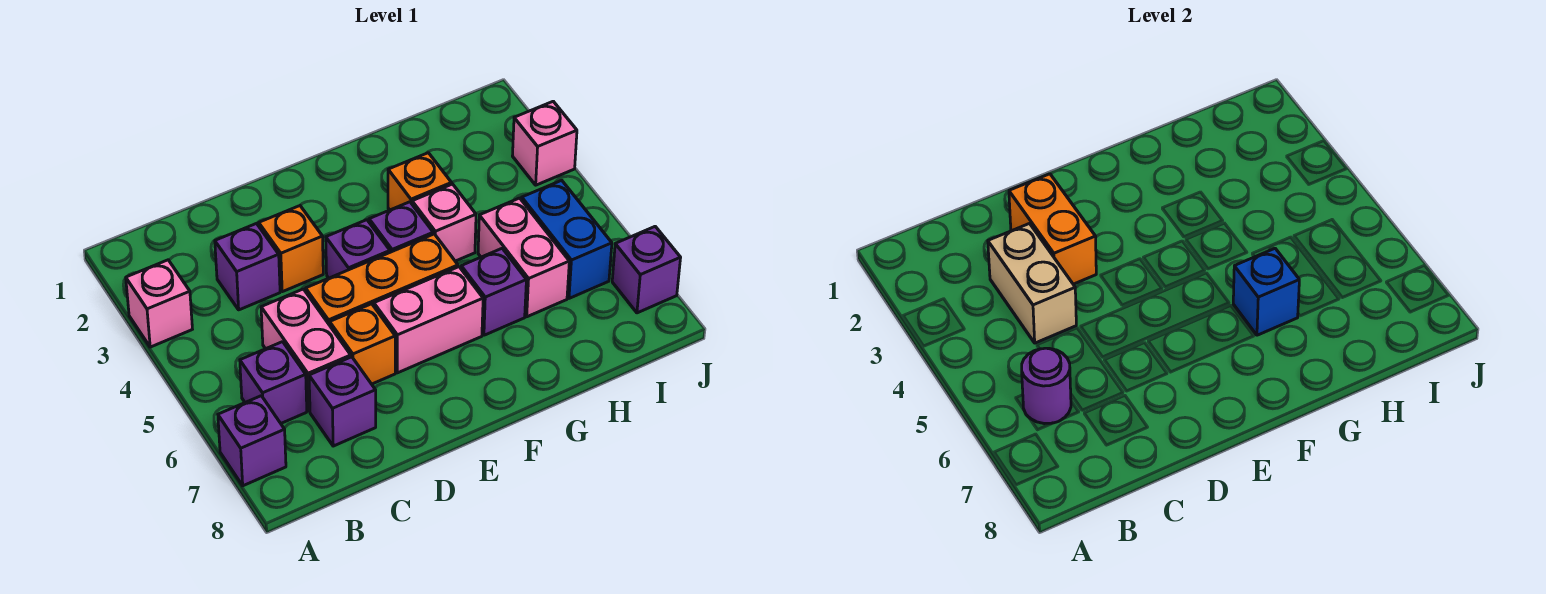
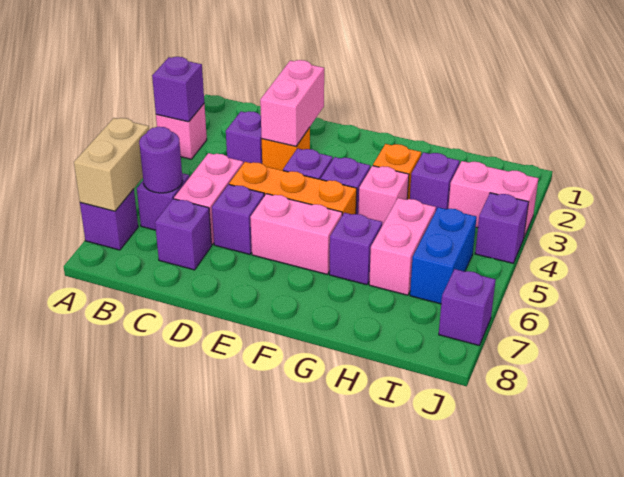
none -> purple brick A3 level 2
tan brick C3:C4 level 2 -> tan brick A6:A7 level 2
orange brick D2:D3 level 2 -> pink brick D2:D3 level 2
orange brick D6 level 1 -> purple brick D6 level 1
blue brick G6 level 2 -> none
none -> purple brick H3 level 1
pink brick J3 level 1 -> pink brick I3:J3 level 1
none -> purple brick J4 level 1

